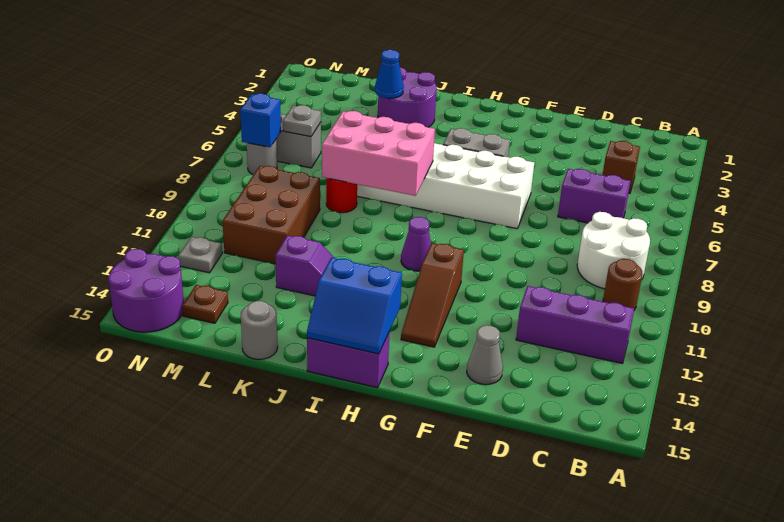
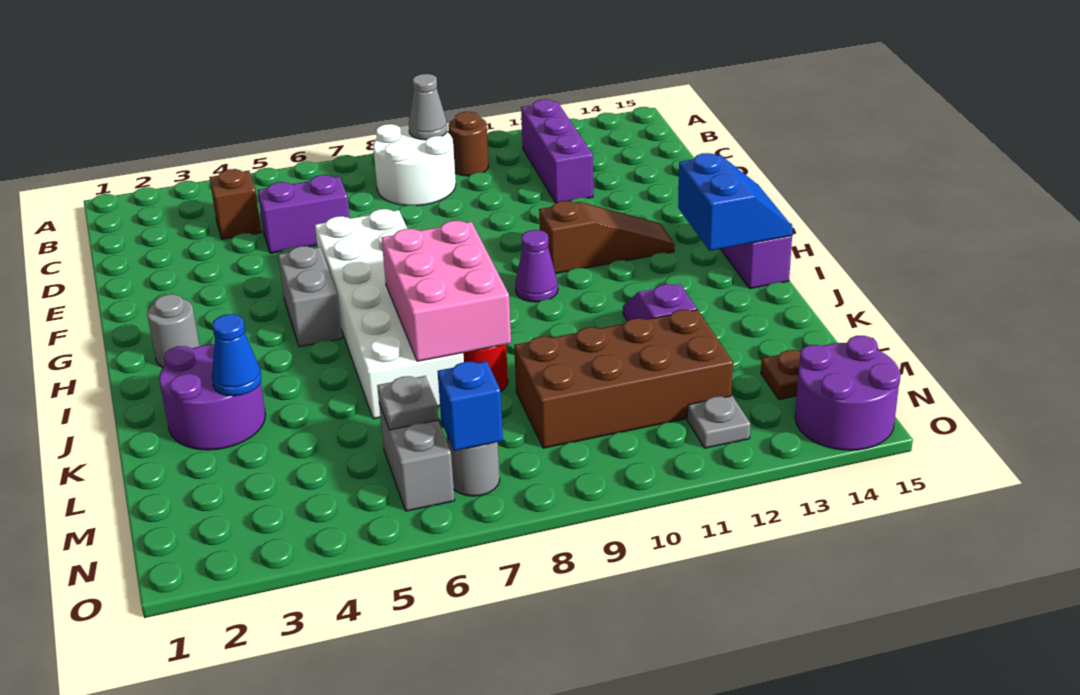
purple brick C6:D6 level 1 -> purple brick D5:D6 level 1
grey cone E14 level 1 -> grey cone B9 level 2
grey round brick K15 level 1 -> grey round brick H2 level 1
brown brick L9:M11 level 1 -> brown brick L9:M12 level 1

